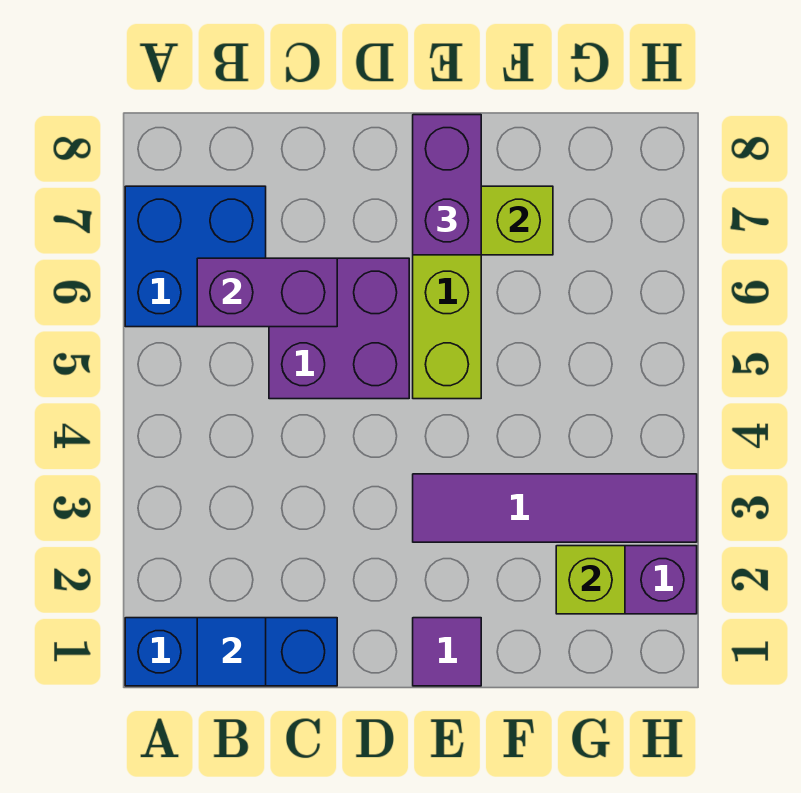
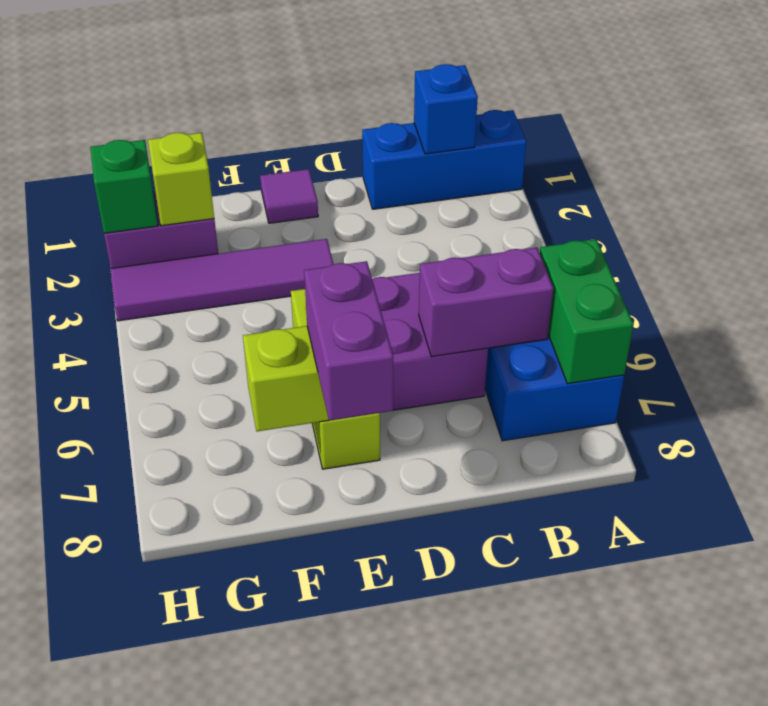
none -> green brick A6:A7 level 2
blue tile B1 level 2 -> blue brick B1 level 2
none -> green brick H2 level 2

